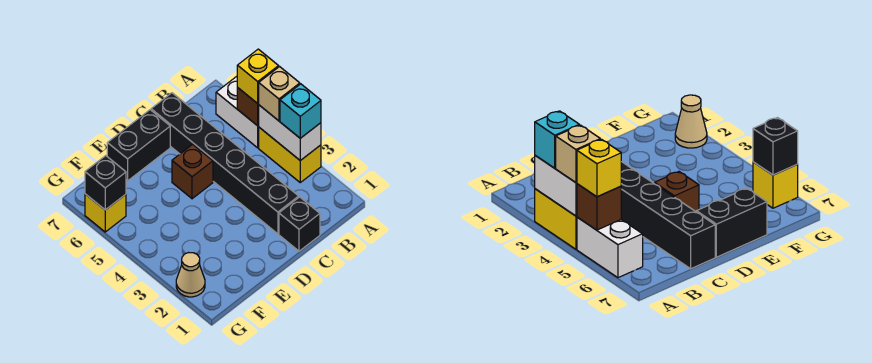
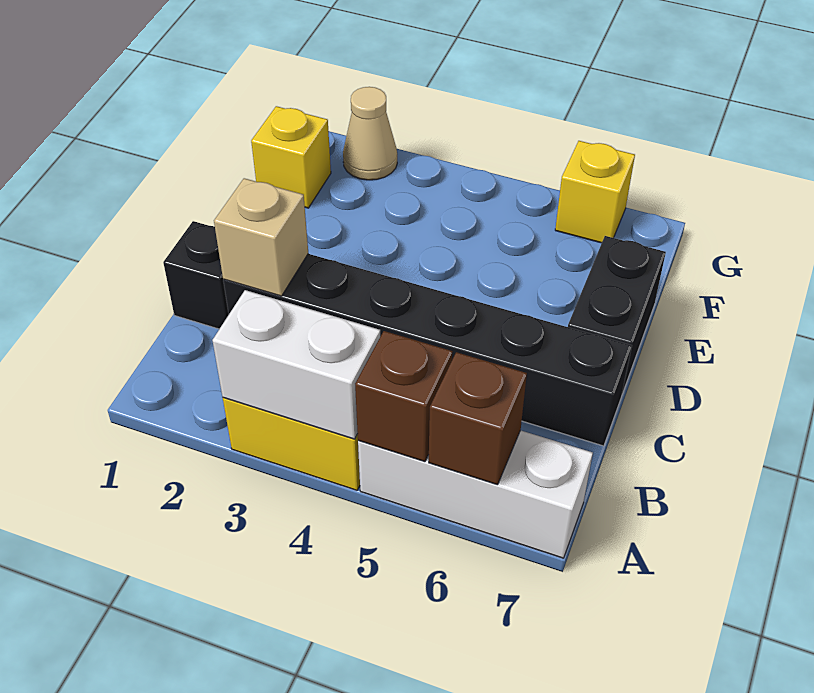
cyan brick A3 level 3 -> none
tan brick A4 level 3 -> tan brick C2 level 2
white brick A5:A6 level 1 -> white brick A5:A7 level 1
yellow brick A5 level 3 -> yellow brick F1 level 1
brown brick D5 level 1 -> brown brick A6 level 2
black brick G6 level 2 -> none

